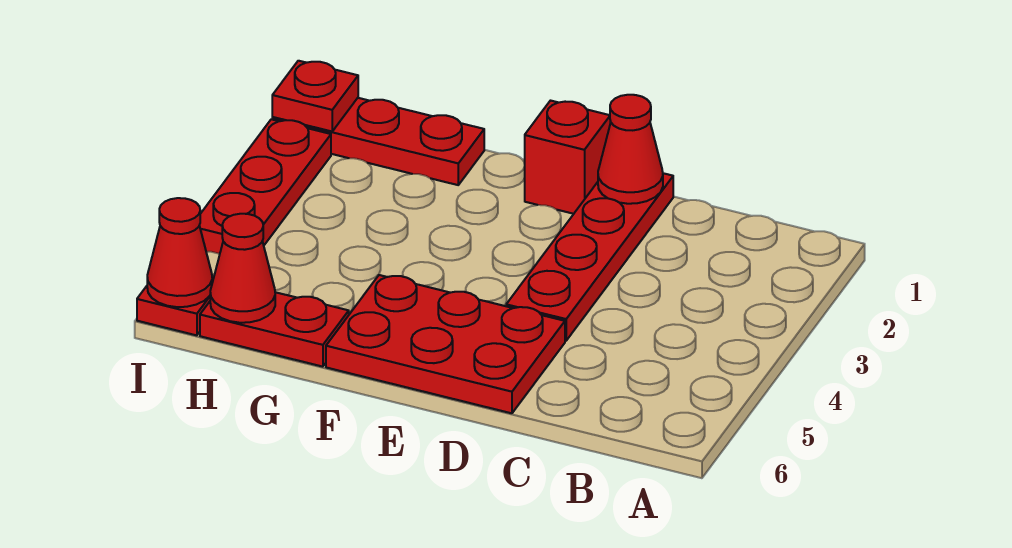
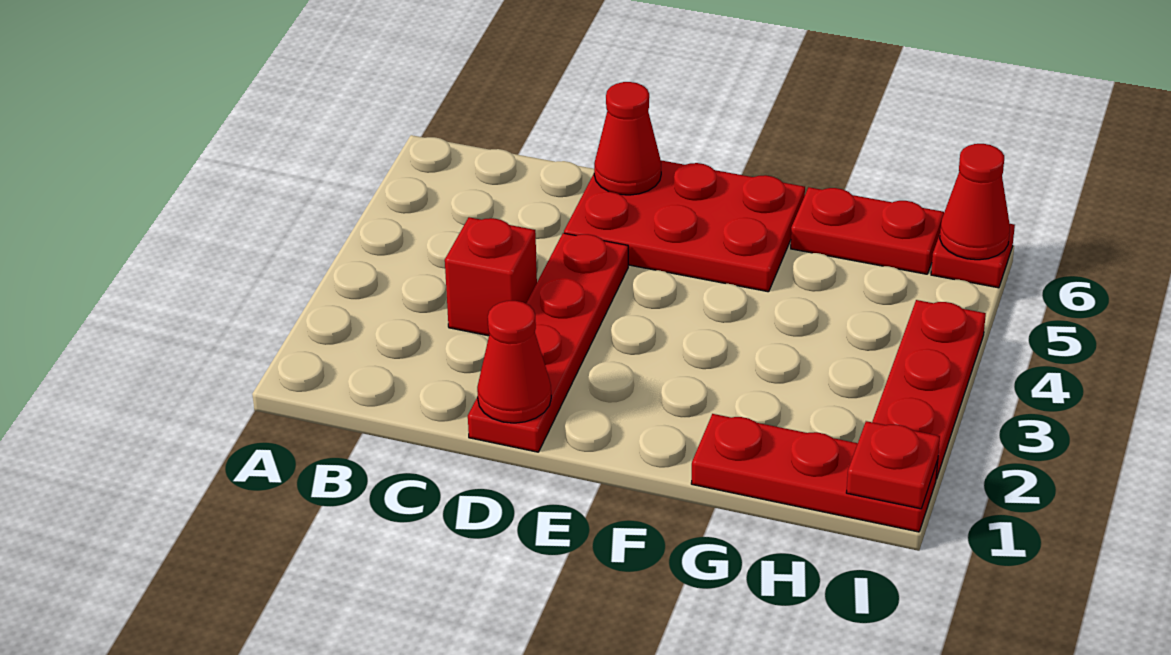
red brick E1 level 1 -> red brick C3 level 1
red cone H6 level 2 -> red cone D6 level 2

